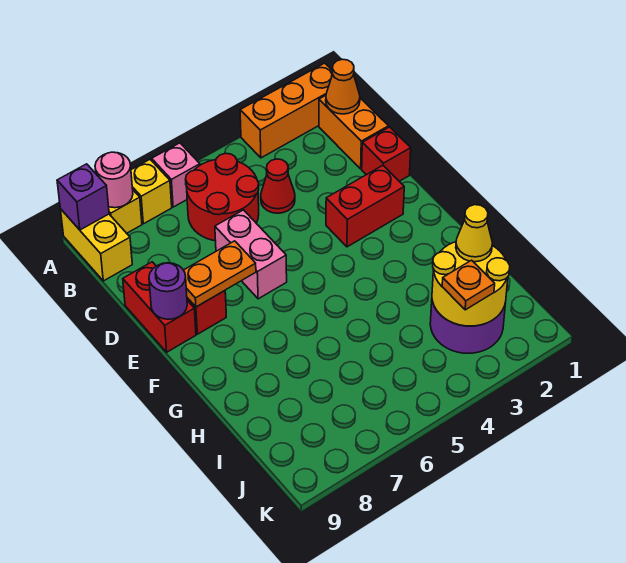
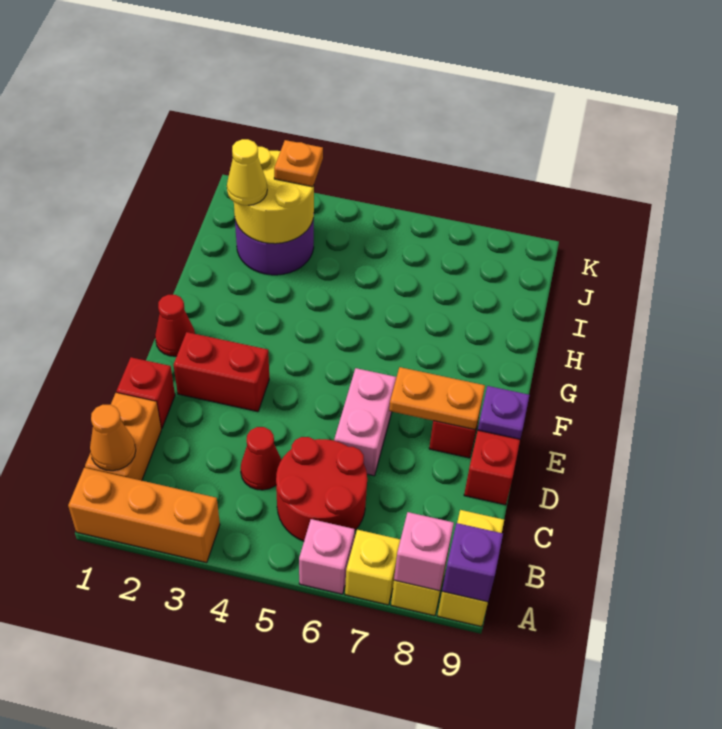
pink round brick A8 level 2 -> pink brick A8 level 2
purple round brick E9 level 2 -> purple plate E9 level 2
none -> red cone F1 level 1

